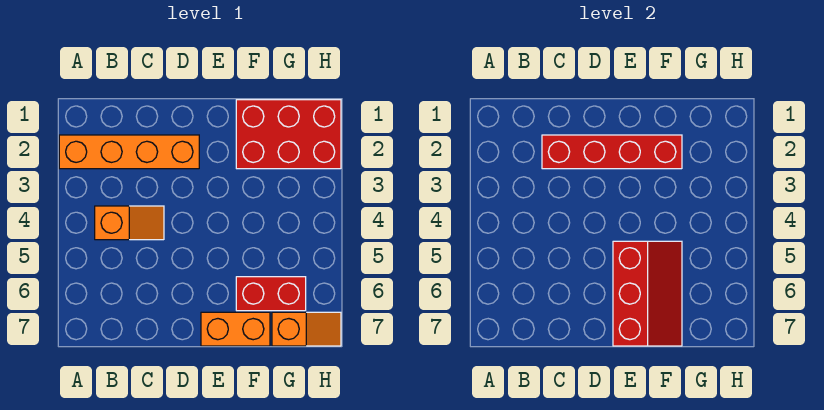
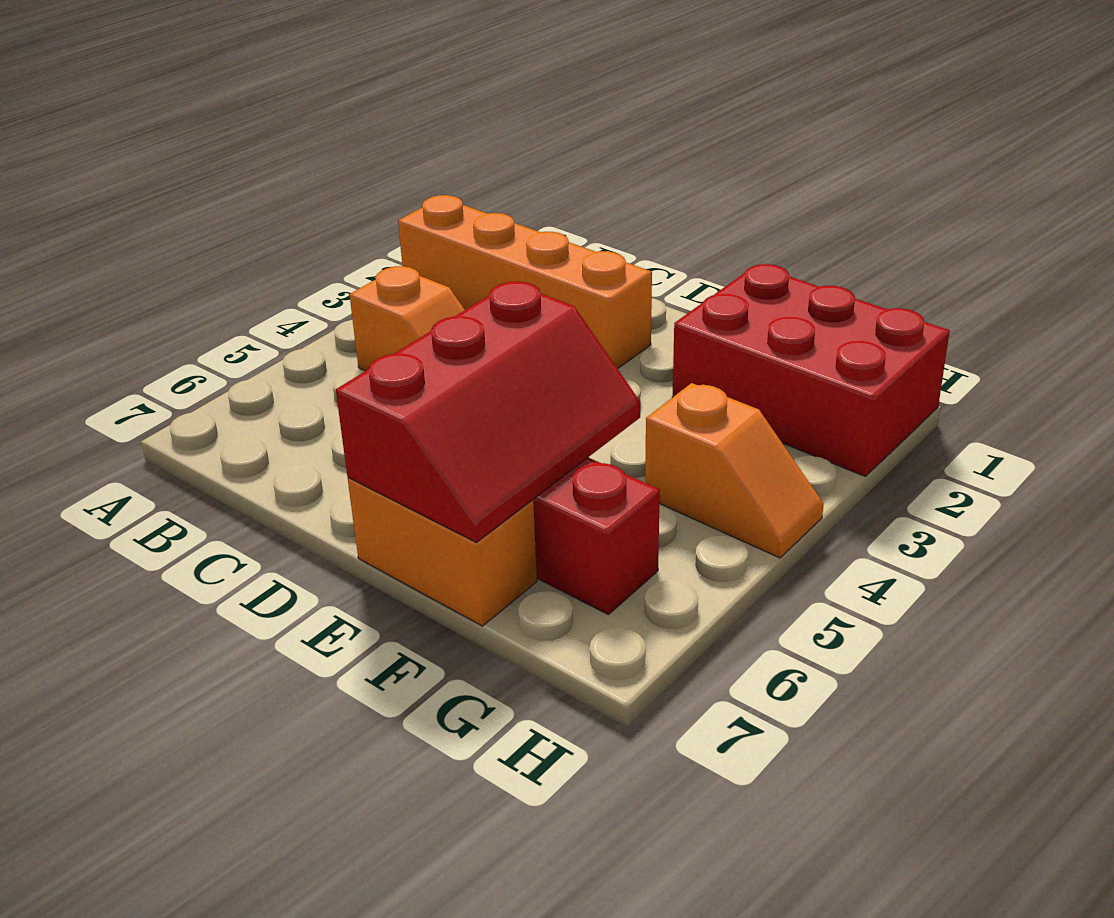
red brick C2:F2 level 2 -> none
orange slope G7:H7 level 1 top G -> orange slope G4:H4 level 1 top G

